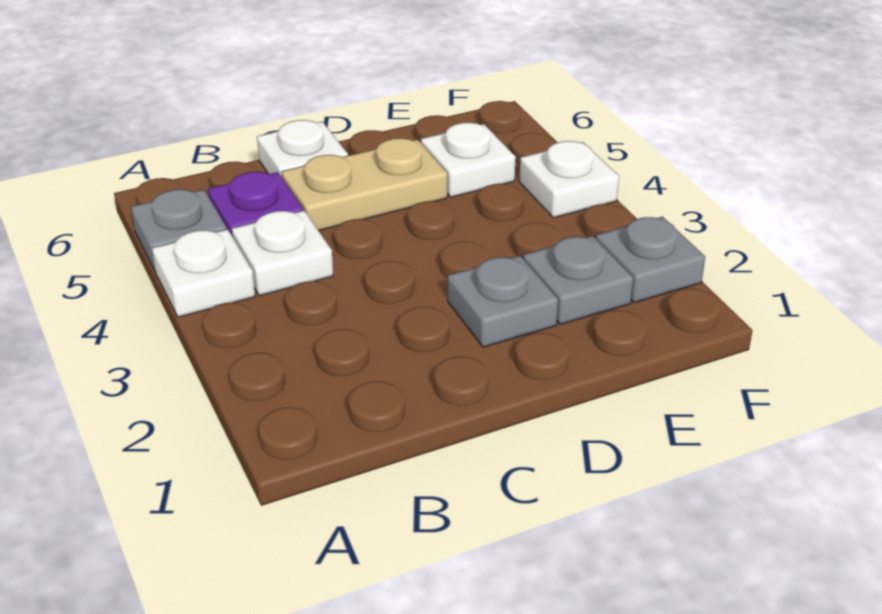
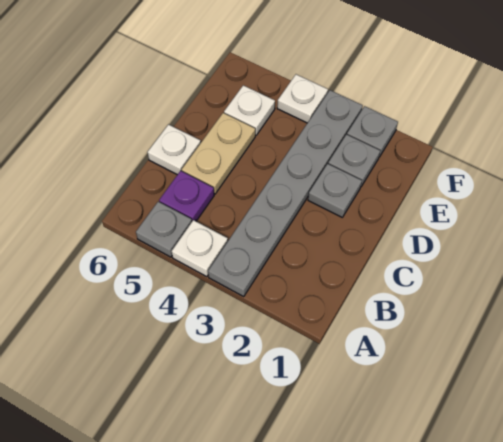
none -> grey plate A3:F3 level 1
white plate B4 level 1 -> none

